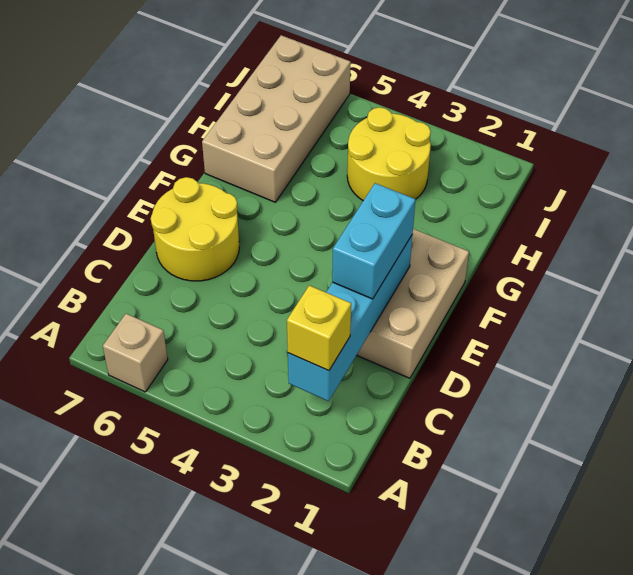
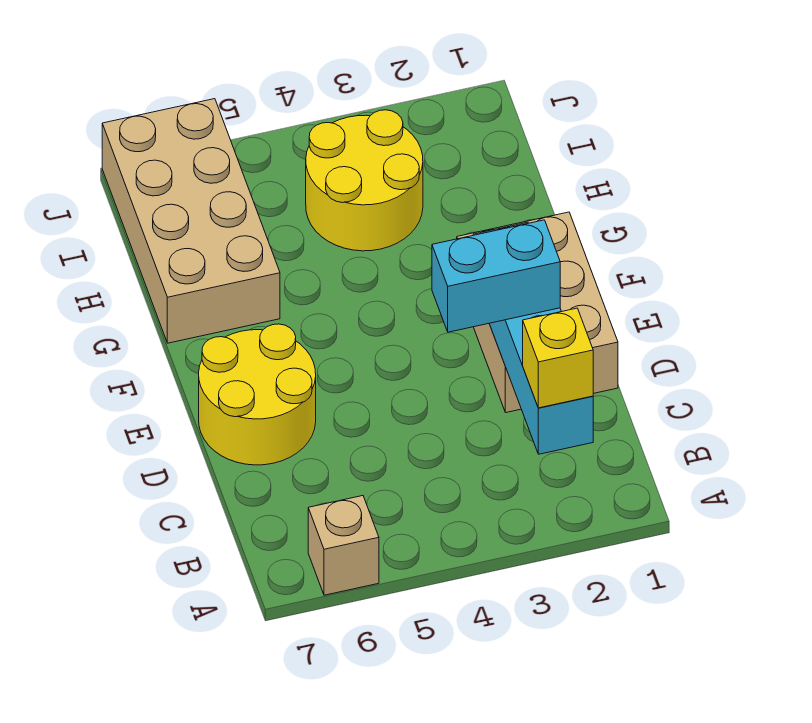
cyan brick D2:E2 level 3 -> cyan brick D2:D3 level 3

